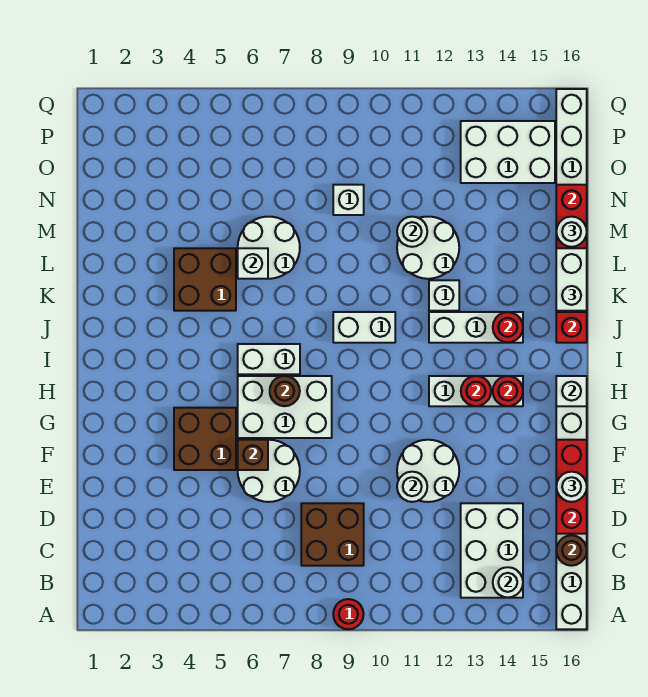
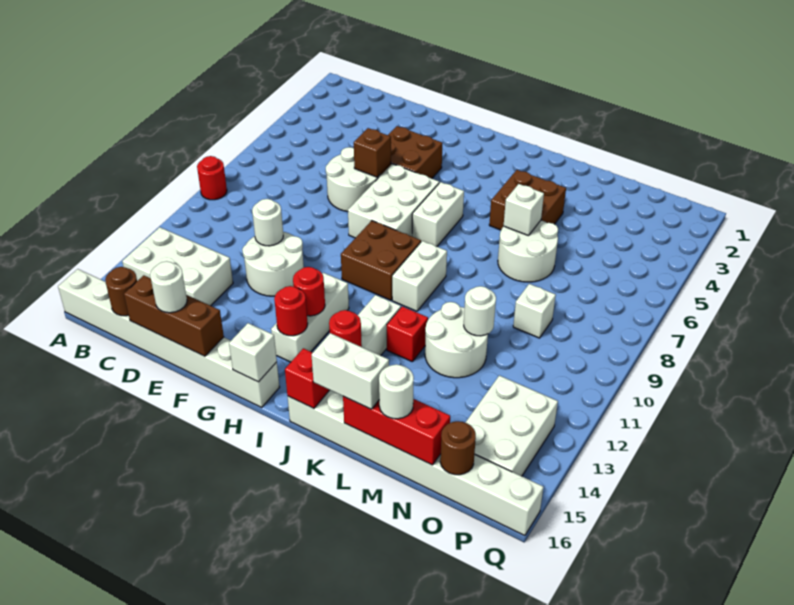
white round brick B14 level 2 -> none
brown brick C8:D9 level 1 -> brown brick H9:I10 level 1
red brick D16:F16 level 2 -> brown brick D16:F16 level 2
brown round brick H7 level 2 -> brown round brick O16 level 2
white brick K12 level 1 -> red brick K12 level 1

